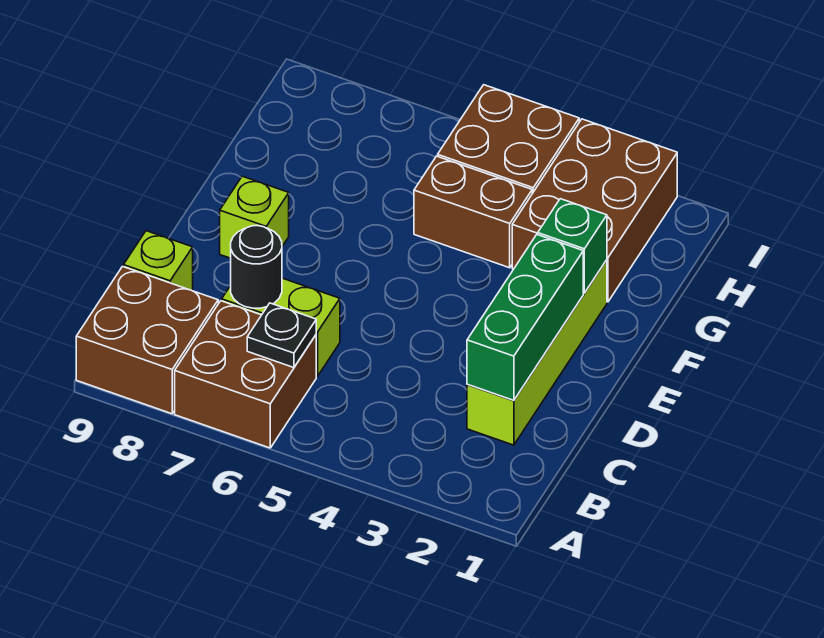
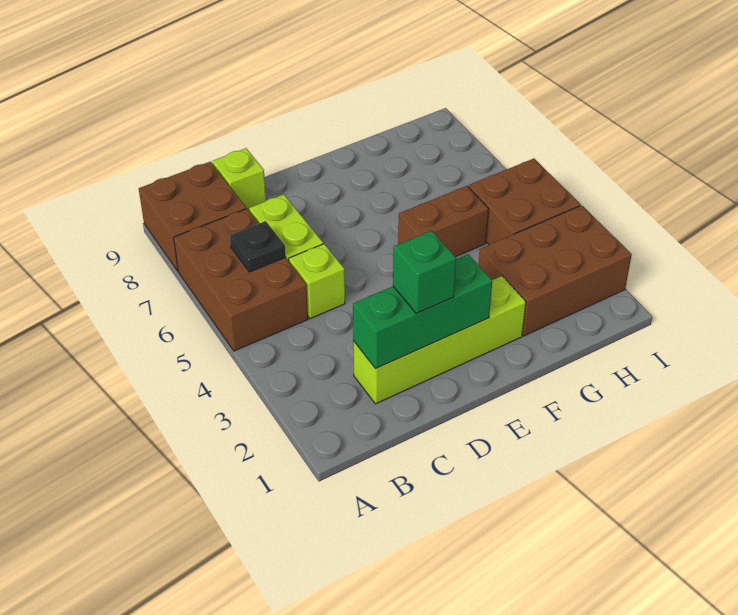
brown brick A6:B7 level 1 -> brown brick A5:B7 level 1
black round brick C7 level 2 -> none
lime brick E8 level 1 -> lime brick C5 level 1
green brick F2 level 2 -> green brick D2 level 3
brown brick G4:G5 level 1 -> brown brick F5:G5 level 1

